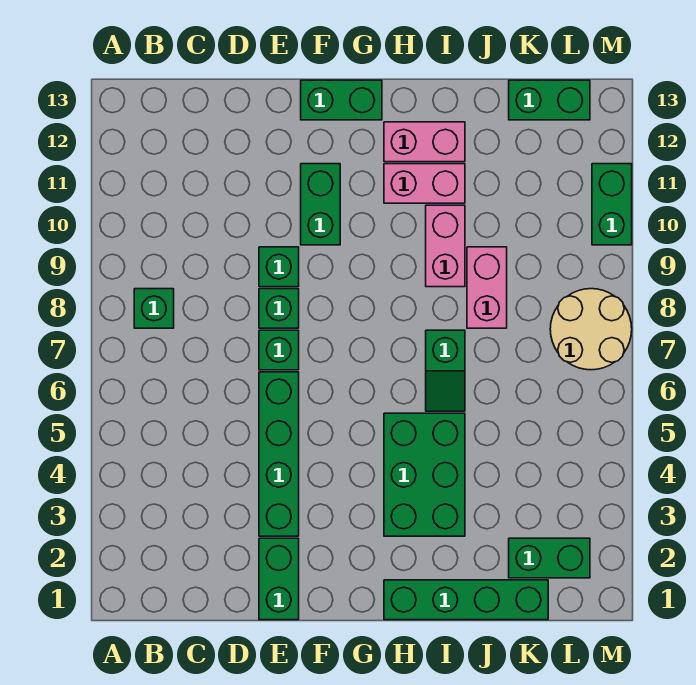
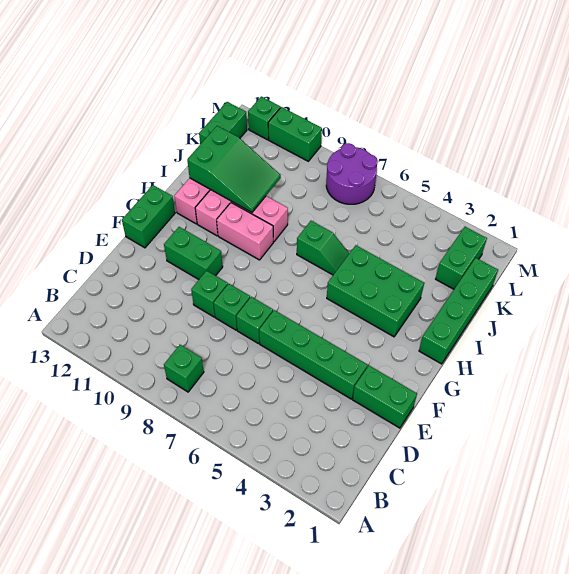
none -> green slope I10:J12 level 2 top 12
pink brick J8:J9 level 1 -> pink brick H9:H10 level 1
tan round brick L7:M8 level 1 -> purple round brick L7:M8 level 1
none -> green brick M12 level 1

